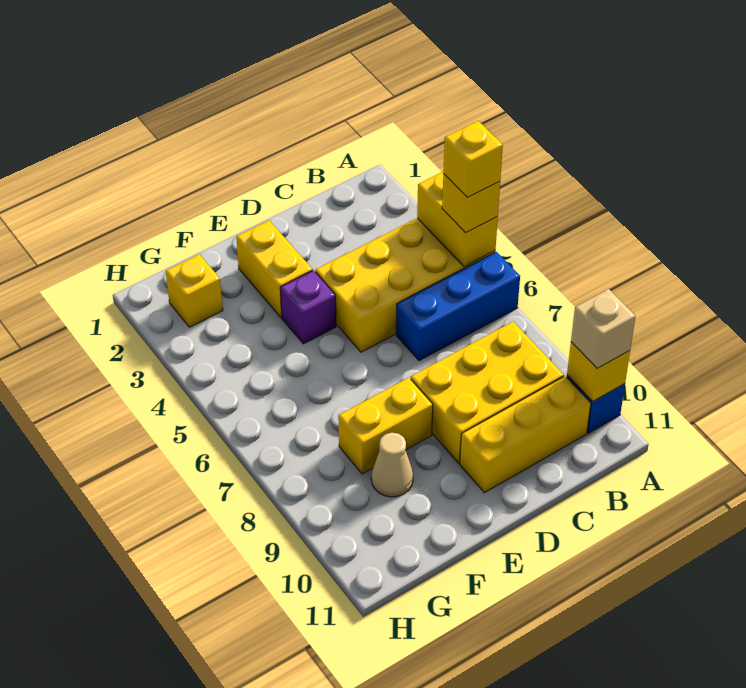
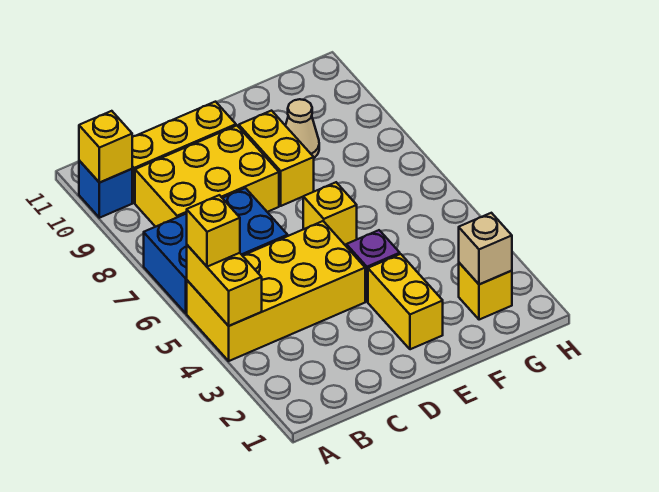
yellow brick A5 level 4 -> yellow brick E6 level 1
blue brick A6:C6 level 1 -> blue brick A6:C7 level 1
tan brick A10 level 3 -> tan brick G2 level 2
yellow brick E8:F8 level 1 -> yellow brick E8:E9 level 1

